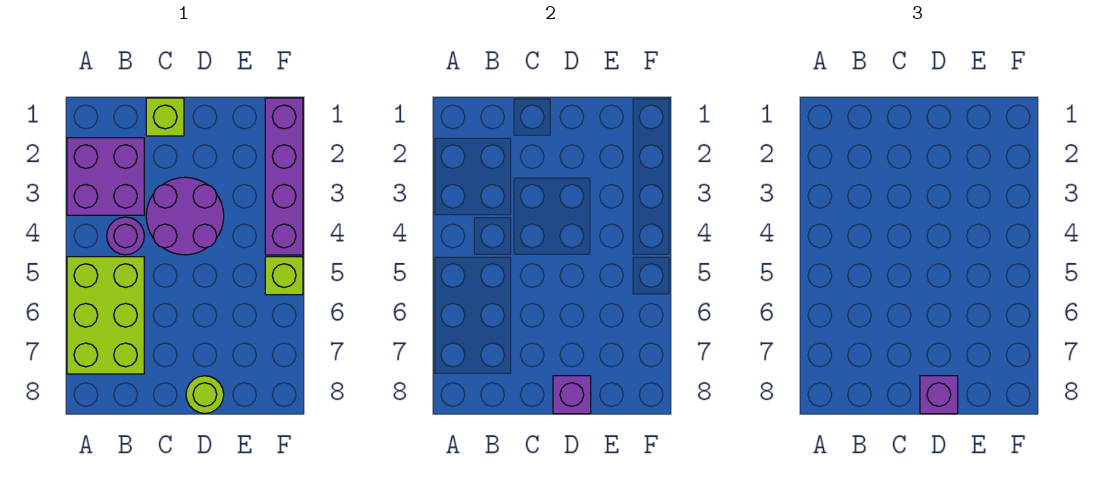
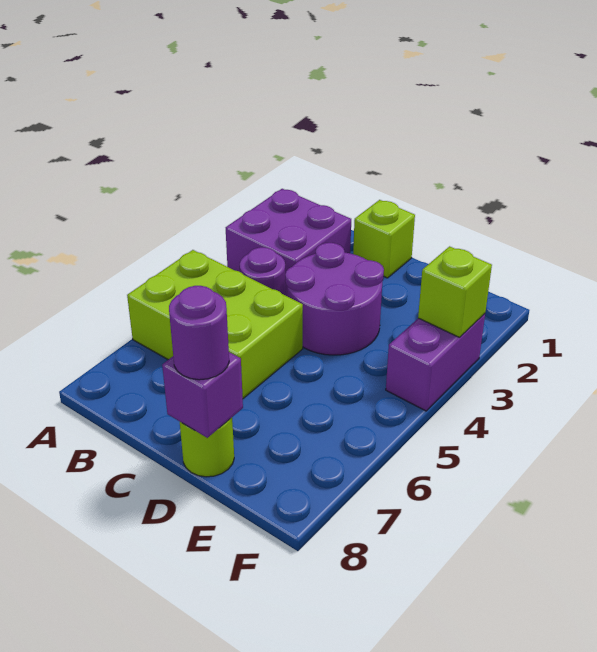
lime brick A5:B7 level 1 -> lime brick A5:C6 level 1
purple brick D8 level 3 -> purple round brick D8 level 3
purple brick F1:F4 level 1 -> purple brick F3:F4 level 1
lime brick F5 level 1 -> lime brick F3 level 2

